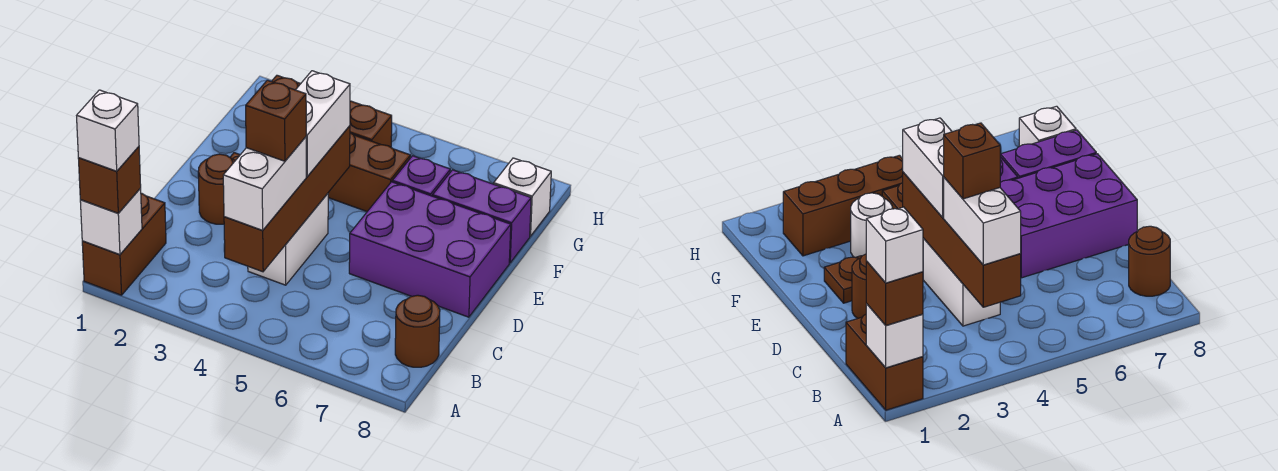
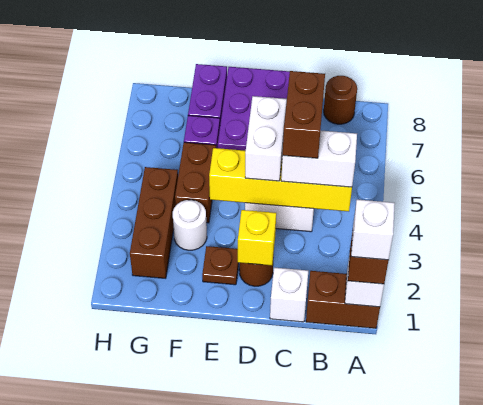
brown brick B4:E4 level 2 -> yellow brick B4:E4 level 2
brown brick C4 level 4 -> brown brick C4:C5 level 4
none -> yellow brick D2 level 2
white brick D4:E4 level 3 -> white brick D4:D5 level 3
white brick G8 level 1 -> white brick C1 level 1

